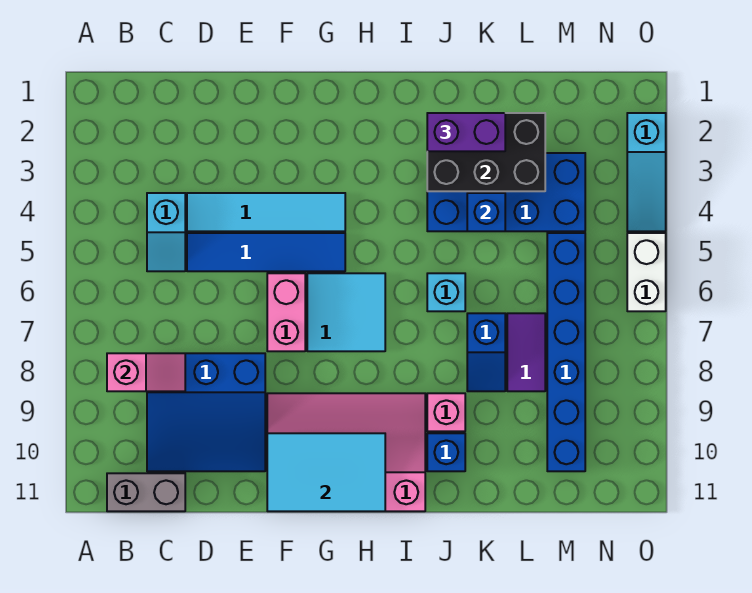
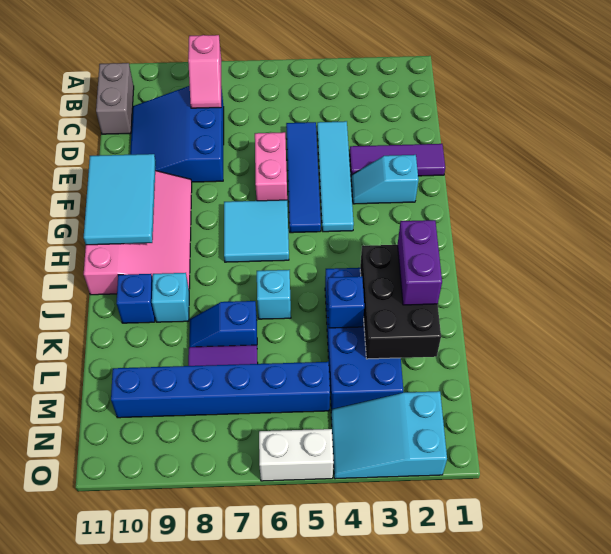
cyan slope C4:C5 level 1 top 4 -> cyan slope F2:F3 level 1 top 2
none -> purple tile E1:E3 level 1
pink brick F6:F7 level 1 -> pink brick E6:F6 level 1
pink brick J9 level 1 -> cyan brick J9 level 1
cyan slope O2:O4 level 1 top 2 -> cyan slope N2:O4 level 1 top 2

